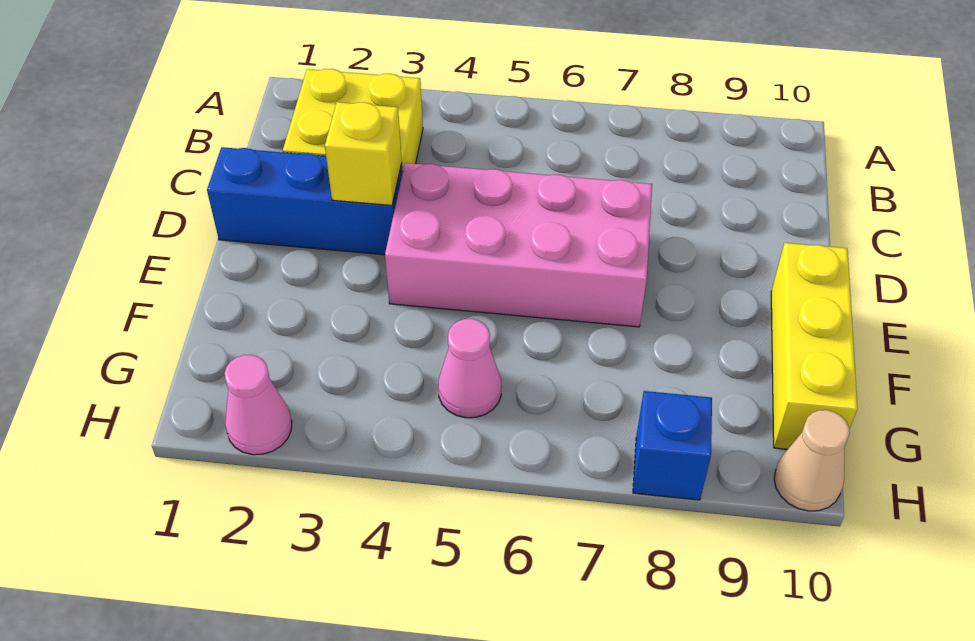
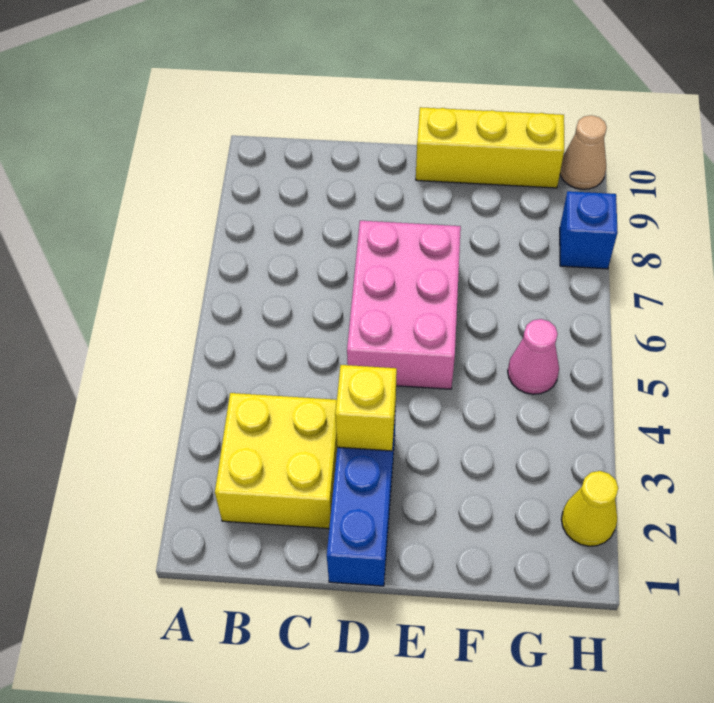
pink brick D4:E7 level 1 -> pink brick D5:E7 level 1
pink cone H2 level 1 -> yellow cone H2 level 1

